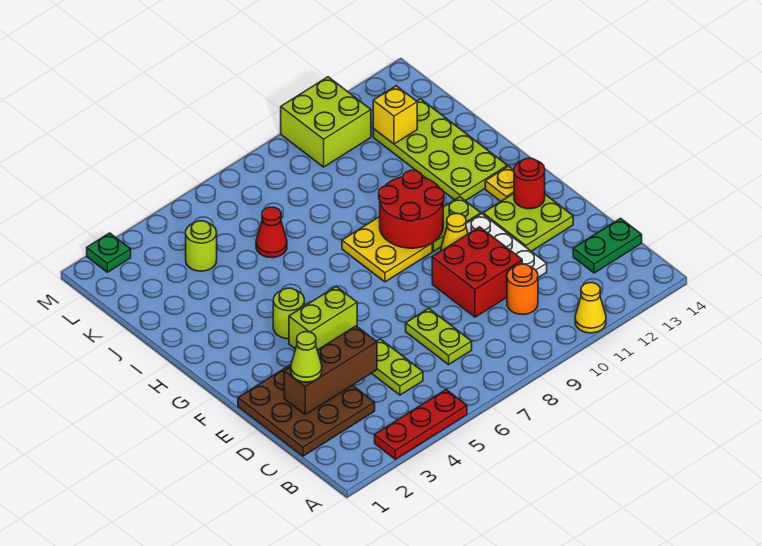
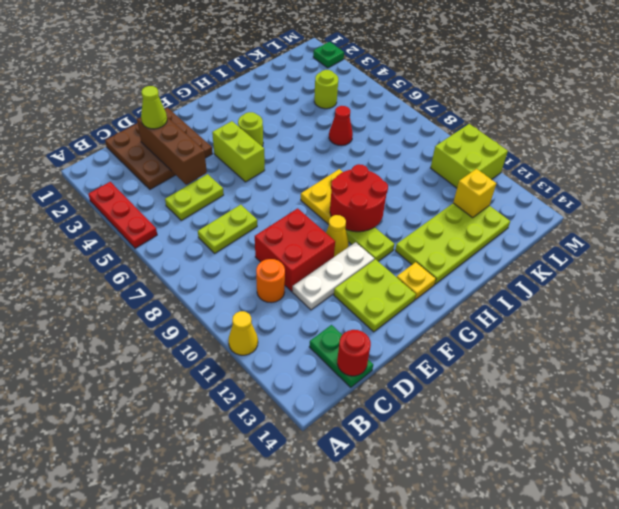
red round brick F13 level 2 -> red round brick C14 level 2

